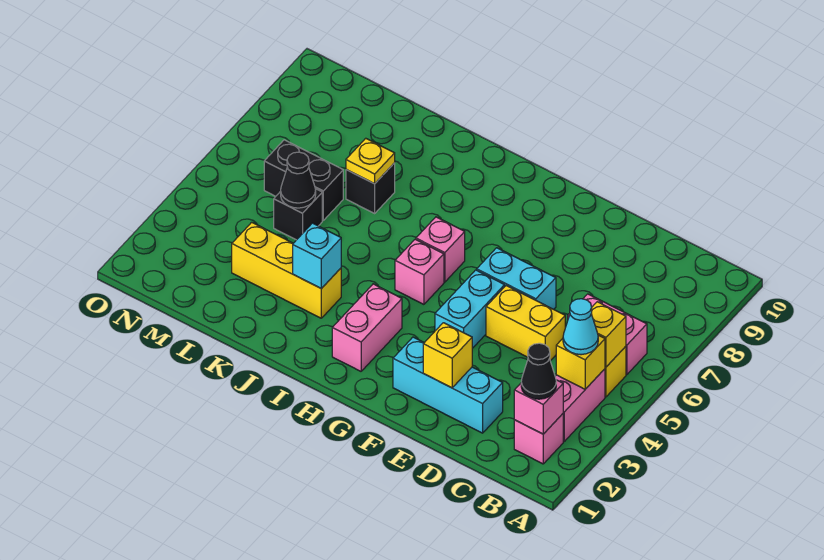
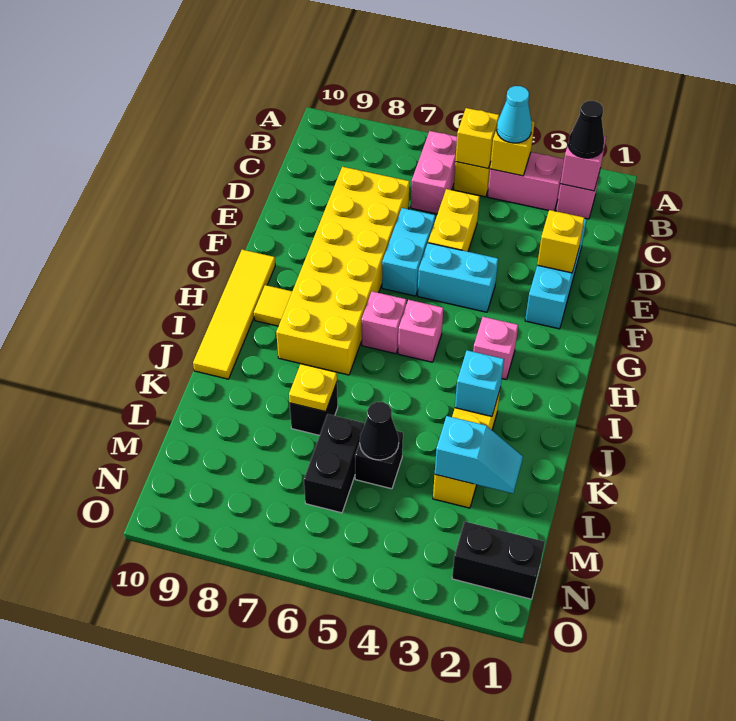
none -> yellow brick D7:I8 level 1
none -> yellow tile G10:J10 level 1
pink brick H2:H3 level 1 -> pink brick H3 level 1
none -> yellow tile H9 level 1
none -> cyan slope L2:L3 level 2 top 3
none -> black brick N1:N2 level 1

